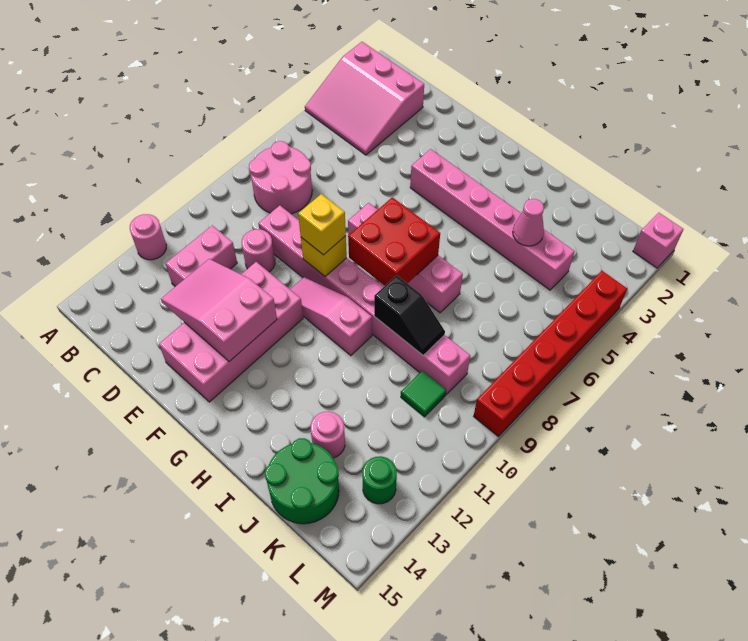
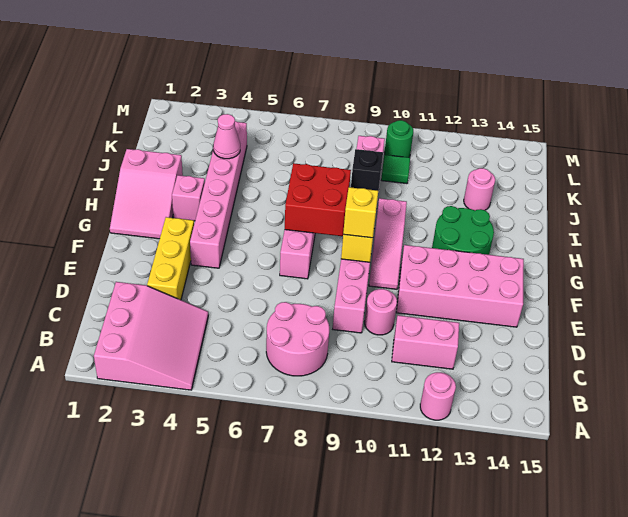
none -> yellow brick D3:F3 level 1
pink slope D12:F13 level 2 top F -> pink slope G1:I2 level 1 top I
green round brick J14:K15 level 1 -> green round brick G12:H13 level 1
green round brick L13 level 1 -> green round brick L10 level 1
pink brick M1 level 1 -> pink brick H3 level 1
red brick M4:M9 level 1 -> none

